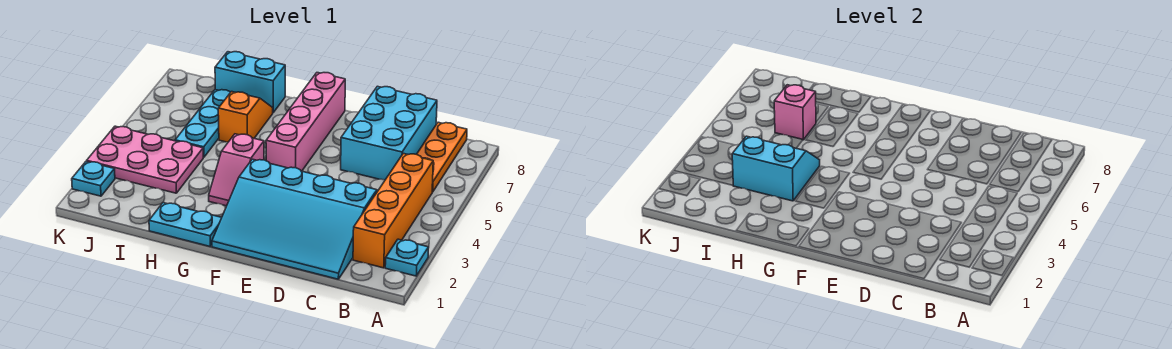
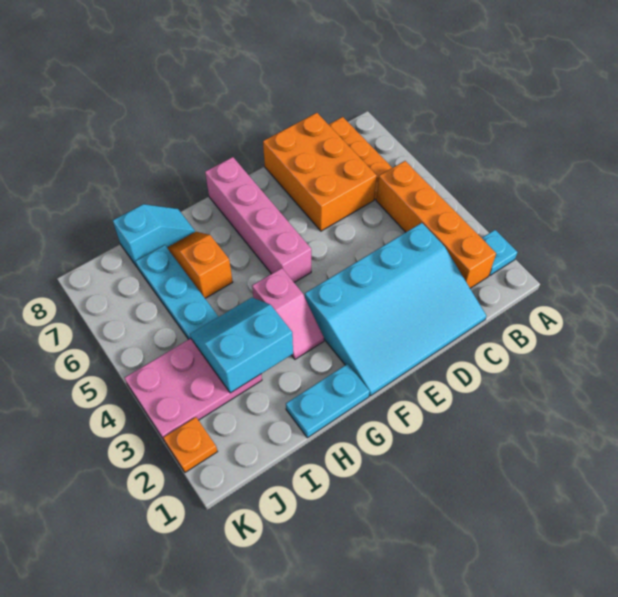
cyan brick C6:D8 level 1 -> orange brick C6:D8 level 1
cyan brick H8:I8 level 1 -> cyan slope H8:I8 level 1 top I
pink brick I6 level 2 -> none
cyan plate K2 level 1 -> orange plate K2 level 1

